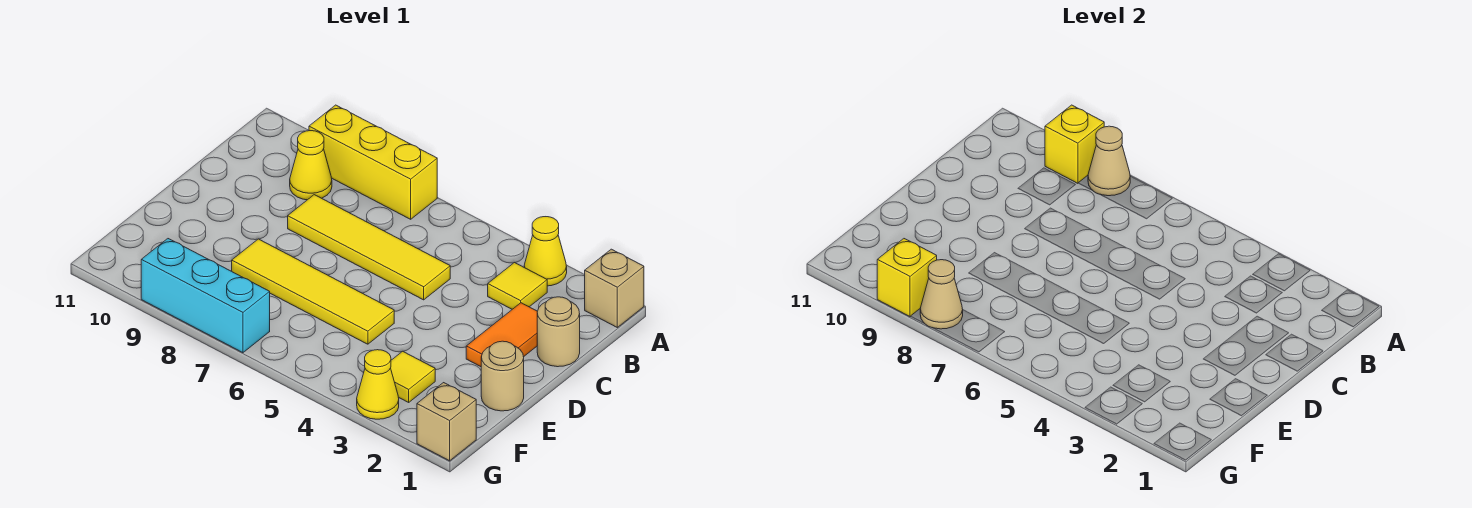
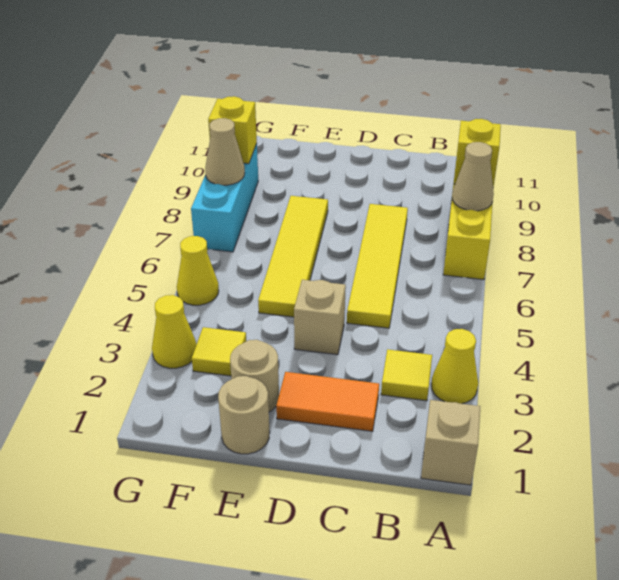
yellow cone B9 level 1 -> yellow cone G5 level 1
tan round brick C1 level 1 -> tan round brick E2 level 1
tan brick G1 level 1 -> tan brick D4 level 1

